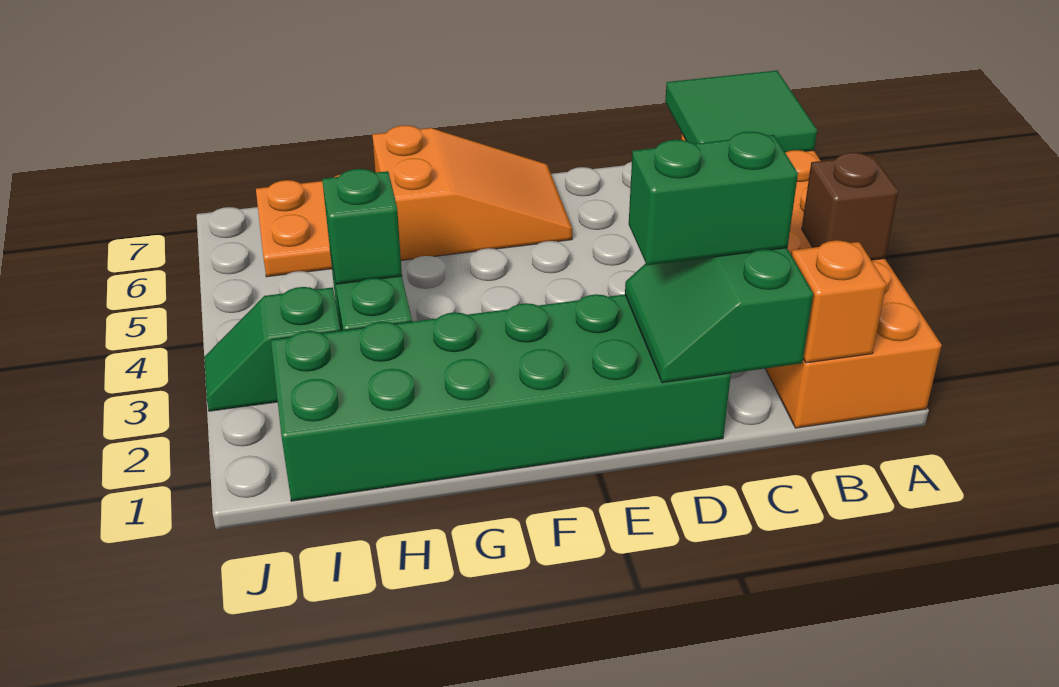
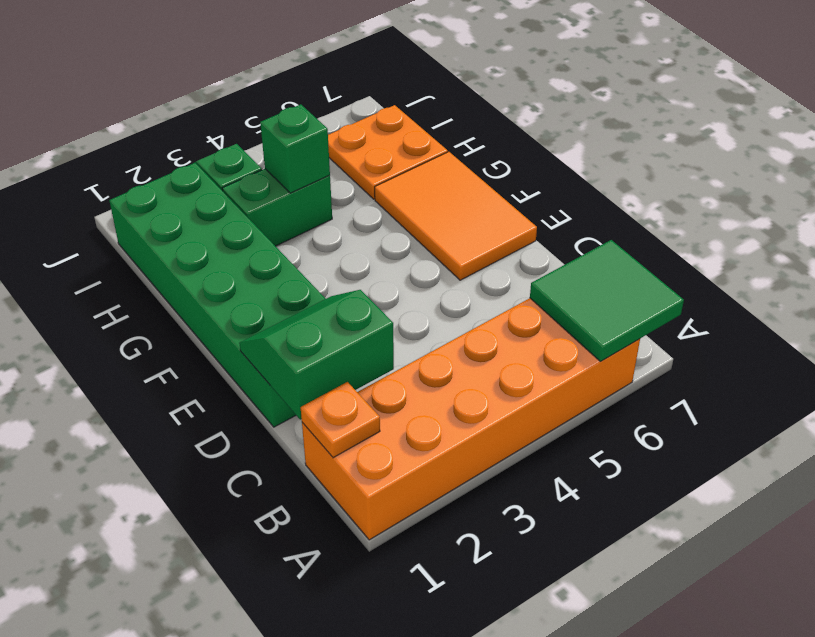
brown brick A3 level 2 -> none
orange brick B1 level 2 -> orange plate B1 level 2
green brick C2:D2 level 3 -> none
orange slope E6:G7 level 1 top G -> orange tile E6:G7 level 1

